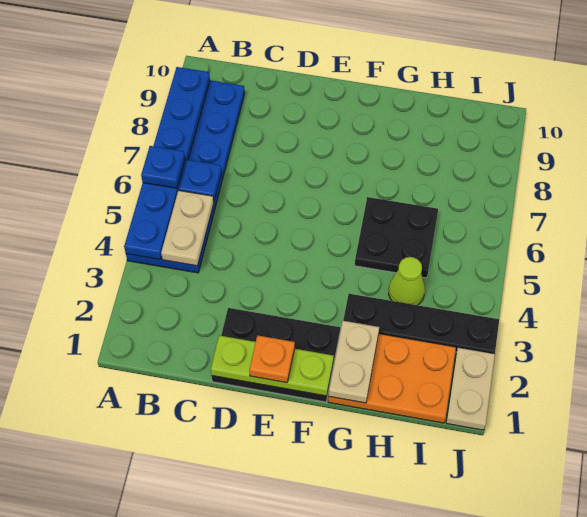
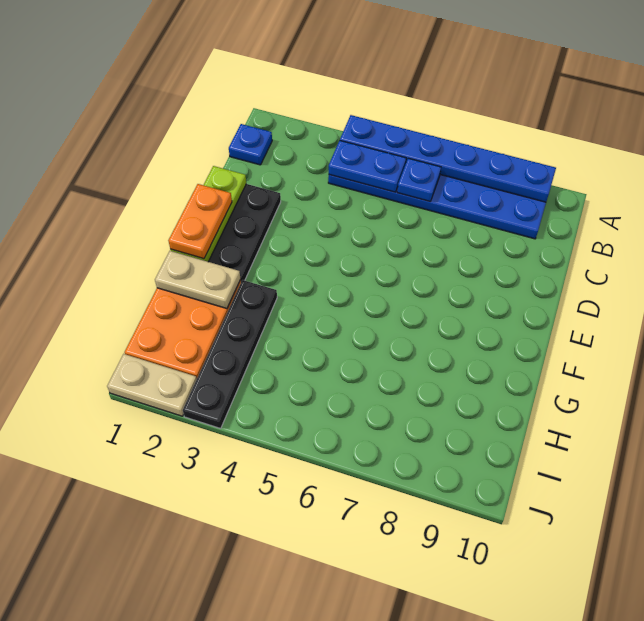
blue plate A6 level 3 -> blue plate B1 level 1
tan plate B4:B5 level 2 -> blue plate B4:B5 level 2
orange plate E1 level 3 -> orange plate E1:F1 level 3
black plate G5:H6 level 1 -> none
lime cone H4 level 1 -> none

